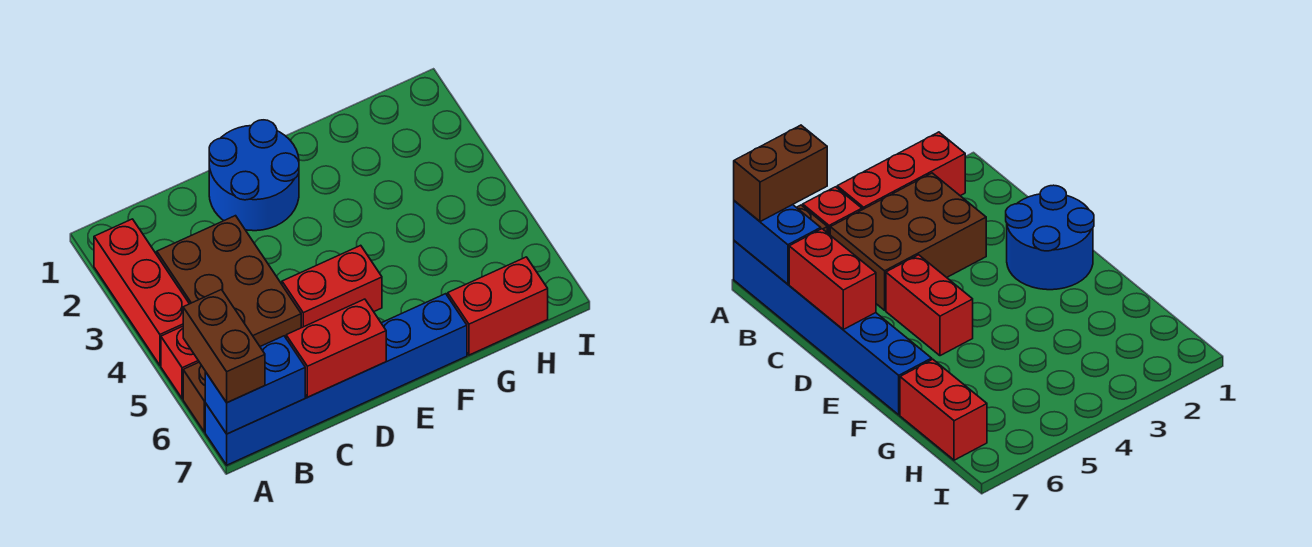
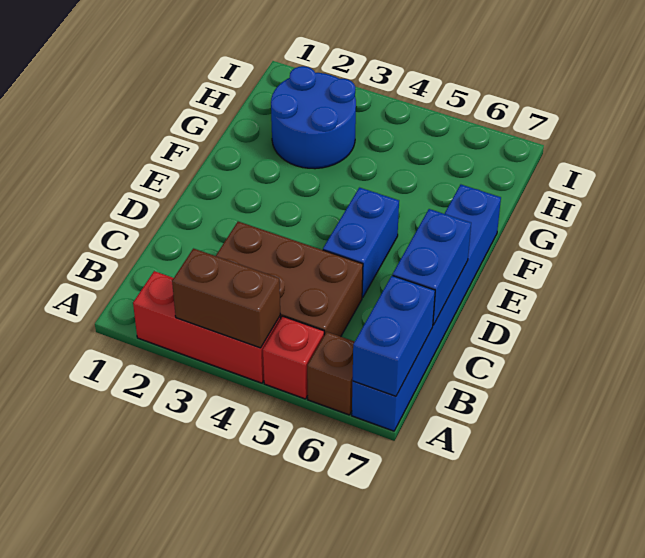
brown brick A6:A7 level 3 -> brown brick A3:A4 level 2
red brick C7:D7 level 2 -> blue brick C7:D7 level 2
blue round brick D1:E2 level 1 -> blue round brick G2:H3 level 1
red brick D5:E5 level 1 -> blue brick D5:E5 level 1
red brick G7:H7 level 1 -> none

